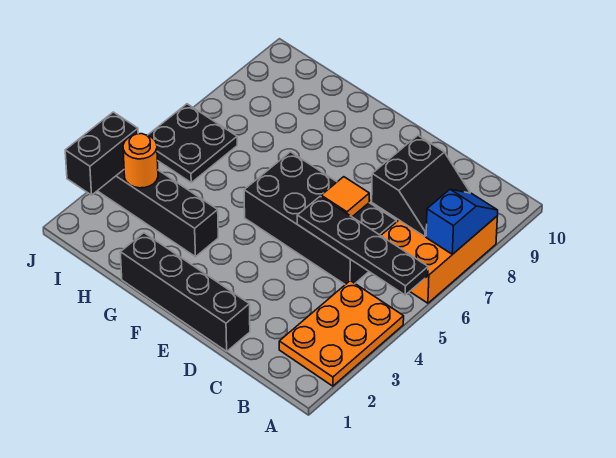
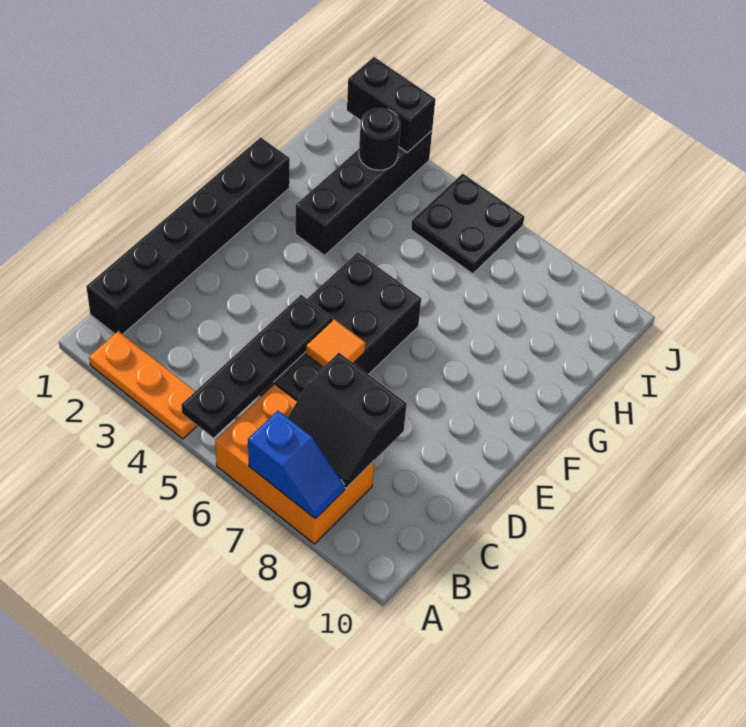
orange plate A2:B4 level 1 -> orange plate A2:A4 level 1
black brick D1:G1 level 1 -> black brick B1:G1 level 1
orange round brick I3 level 2 -> black round brick I3 level 2

